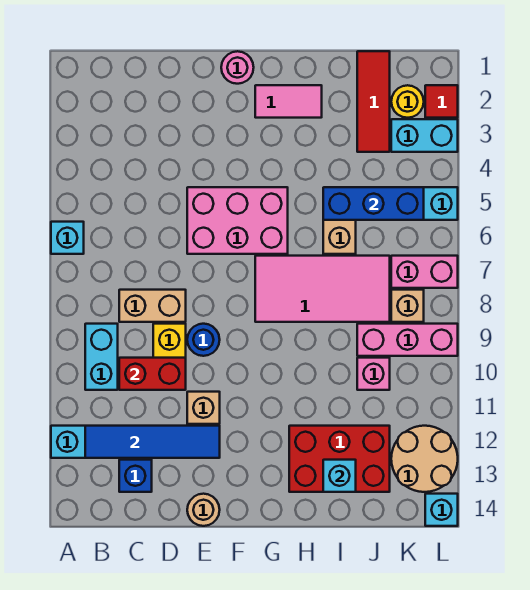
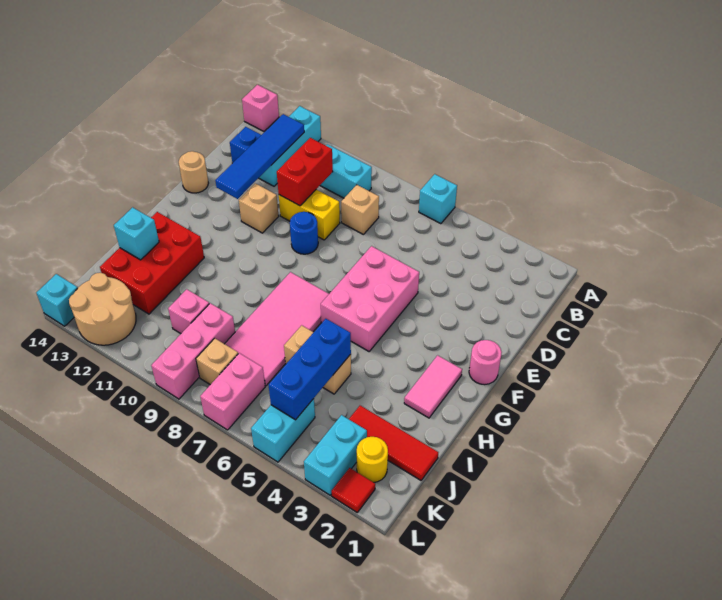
none -> pink brick A14 level 1
tan brick C8:D8 level 1 -> tan brick C8 level 1

